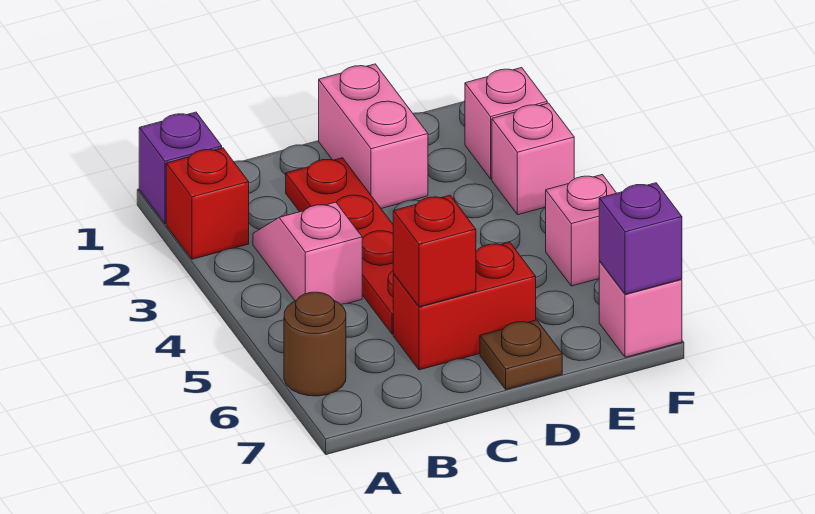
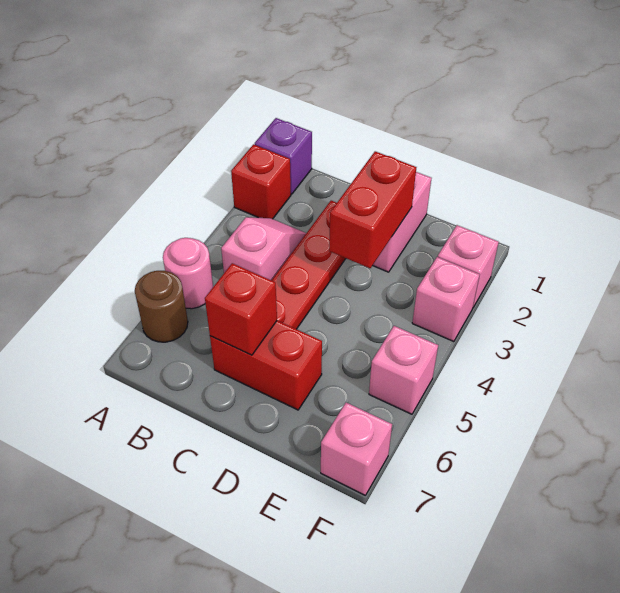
none -> pink round brick A5 level 1
none -> red brick D2:D3 level 2
brown plate D7 level 1 -> none
purple brick F7 level 2 -> none

